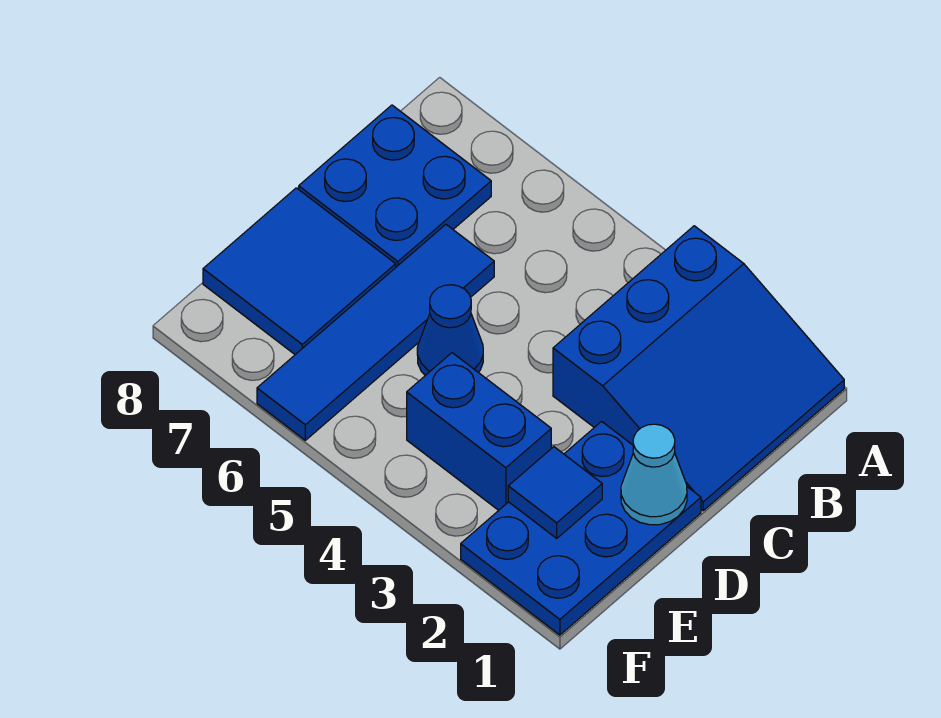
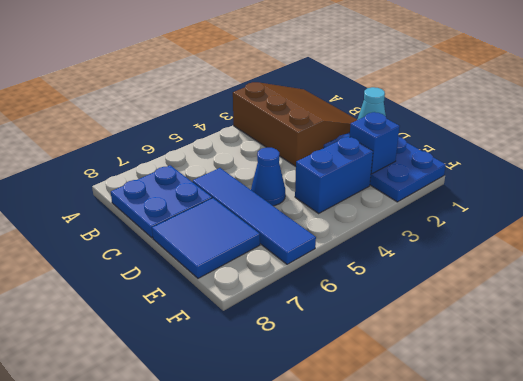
blue slope A1:C3 level 1 top 3 -> brown slope A1:C3 level 1 top 3
blue tile E2 level 2 -> blue brick E2 level 2

